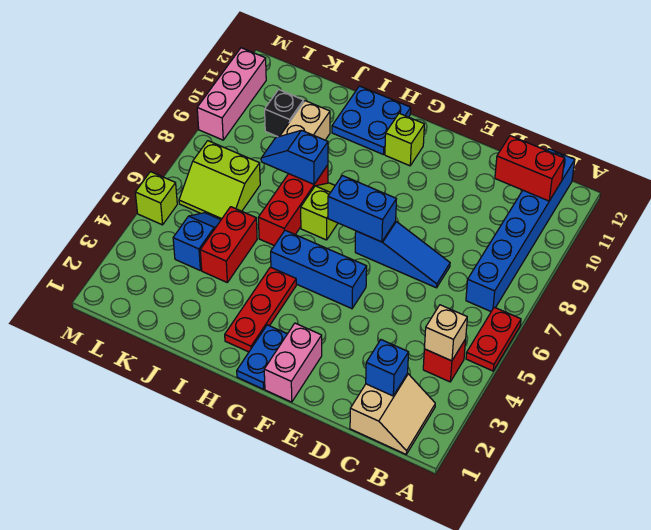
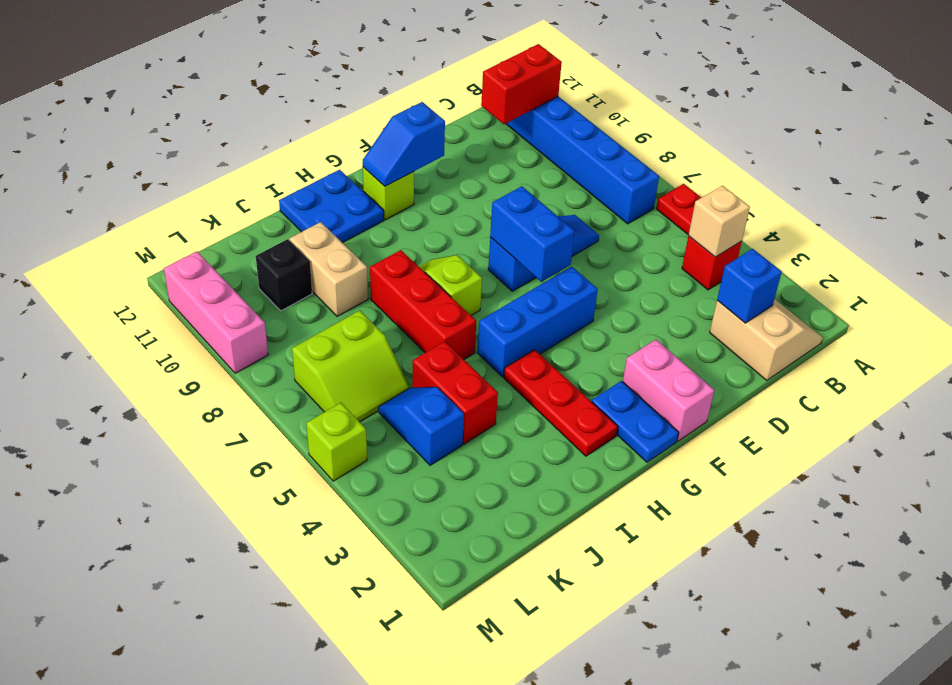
blue brick F7:G7 level 2 -> blue brick F6:F7 level 2
blue slope I8:J8 level 2 top I -> blue slope F11:G11 level 2 top F

